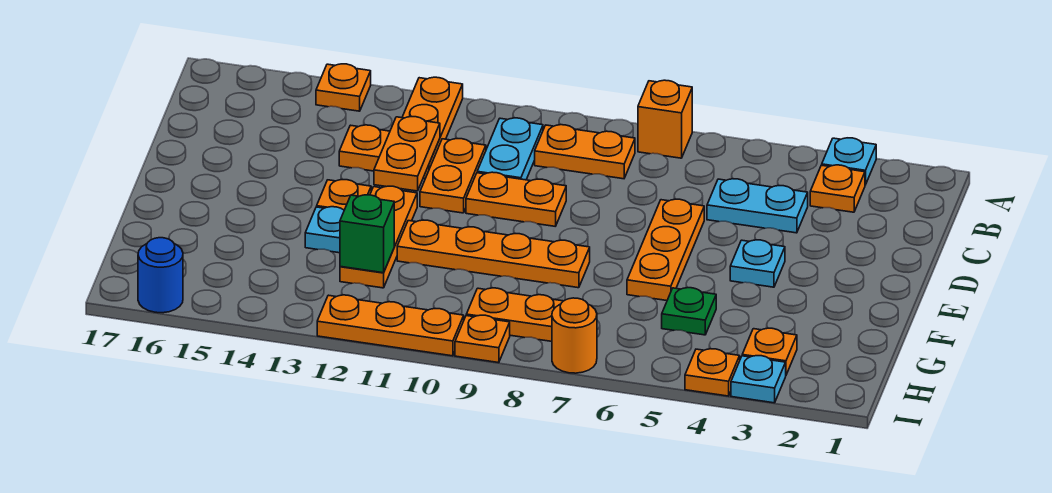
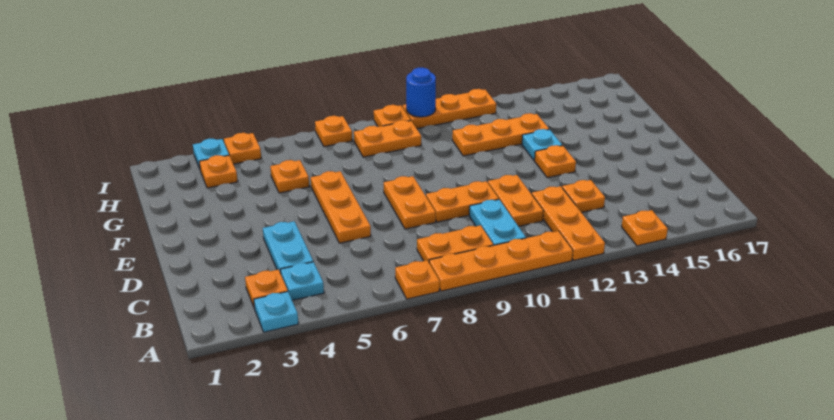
orange brick A7 level 1 -> orange plate A7 level 1
cyan plate C4:C5 level 1 -> cyan plate C4:D4 level 1
orange plate C12:D12 level 2 -> orange plate D8:E8 level 1
cyan plate E4 level 1 -> cyan plate B4 level 1
orange plate E12:G12 level 1 -> orange plate G11:G13 level 1
orange plate F8:F11 level 1 -> orange plate A8:A11 level 1
green plate G5 level 1 -> orange plate G5 level 1
green brick G12 level 2 -> none
orange round brick I7 level 1 -> orange plate I7 level 1
blue round brick I16 level 1 -> blue round brick I10 level 2

